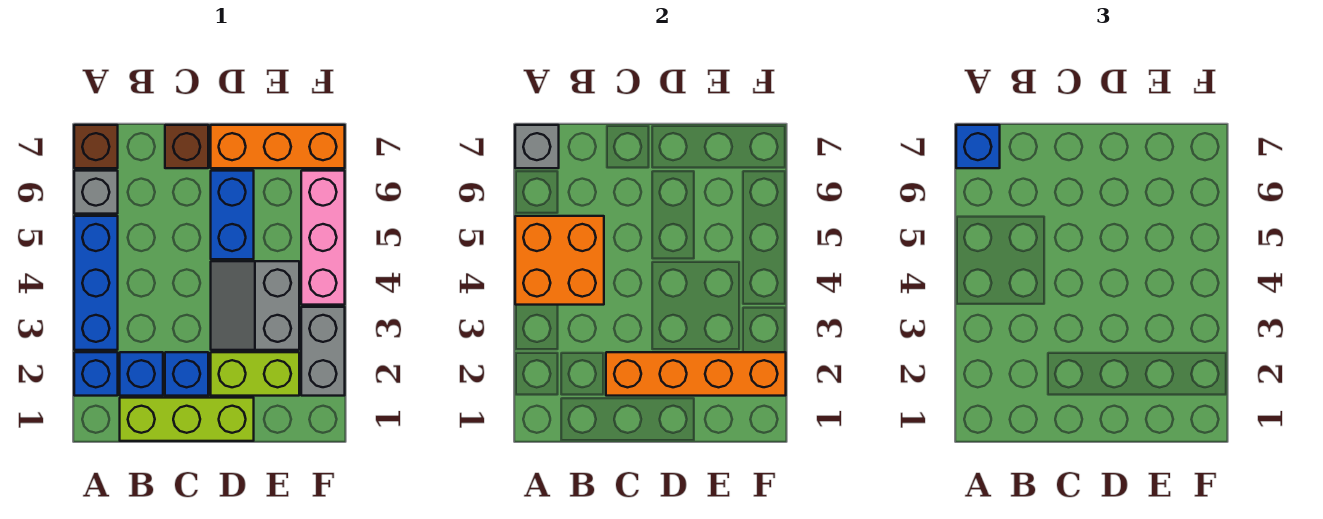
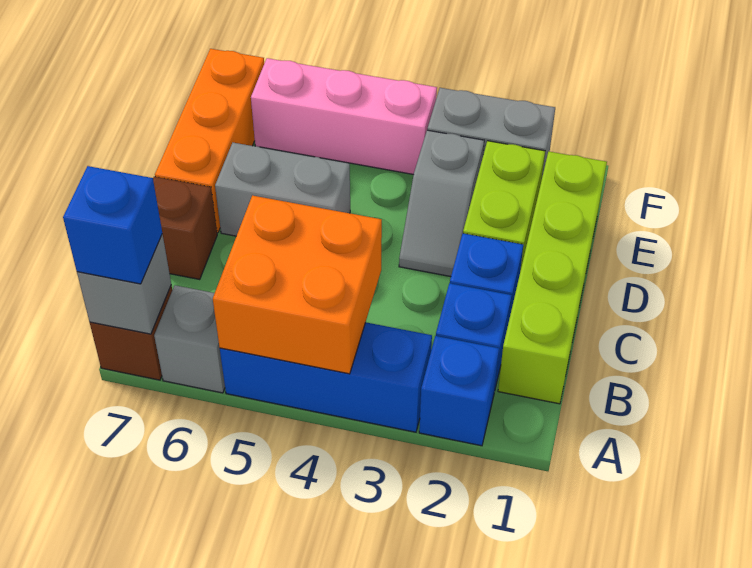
lime brick B1:D1 level 1 -> lime brick B1:E1 level 1
orange brick C2:F2 level 2 -> none
grey slope D3:E4 level 1 top E -> grey slope D3:E3 level 1 top E
blue brick D5:D6 level 1 -> grey brick D5:D6 level 1

